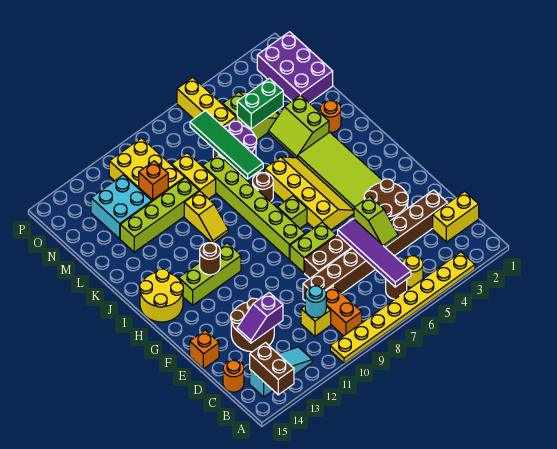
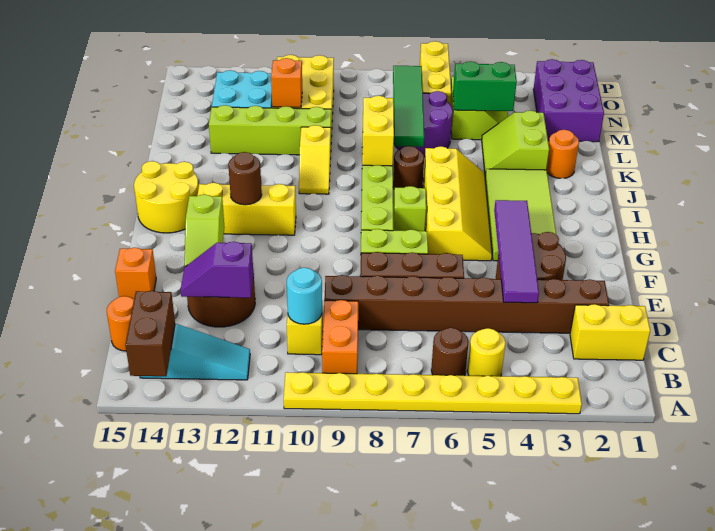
purple tile B6:E6 level 2 -> purple tile D4:G4 level 2
lime slope D5:E5 level 2 top E -> lime slope E13:F13 level 2 top F
lime brick H11:H13 level 1 -> yellow brick H11:H13 level 1
yellow brick L9:M9 level 1 -> yellow brick J8:K8 level 2

